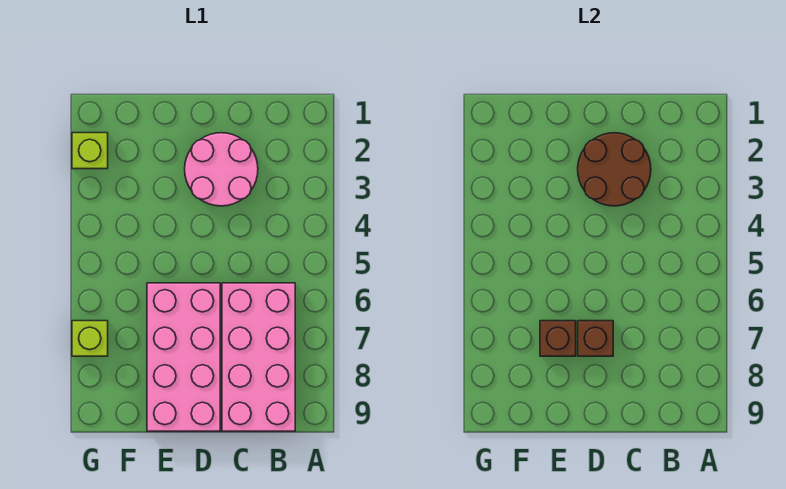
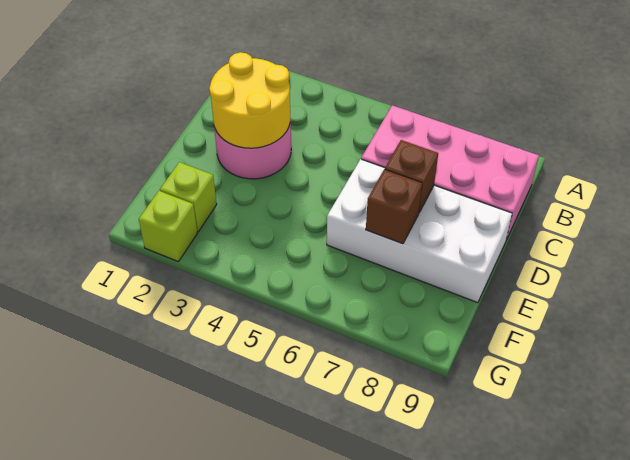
brown round brick C2:D3 level 2 -> yellow round brick C2:D3 level 2
pink brick D6:E9 level 1 -> white brick D6:E9 level 1
lime brick G7 level 1 -> lime brick F2 level 1

